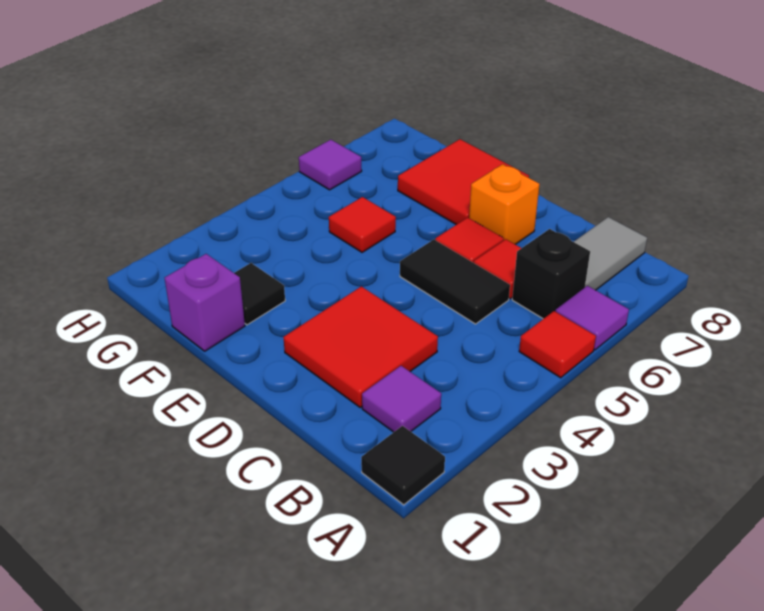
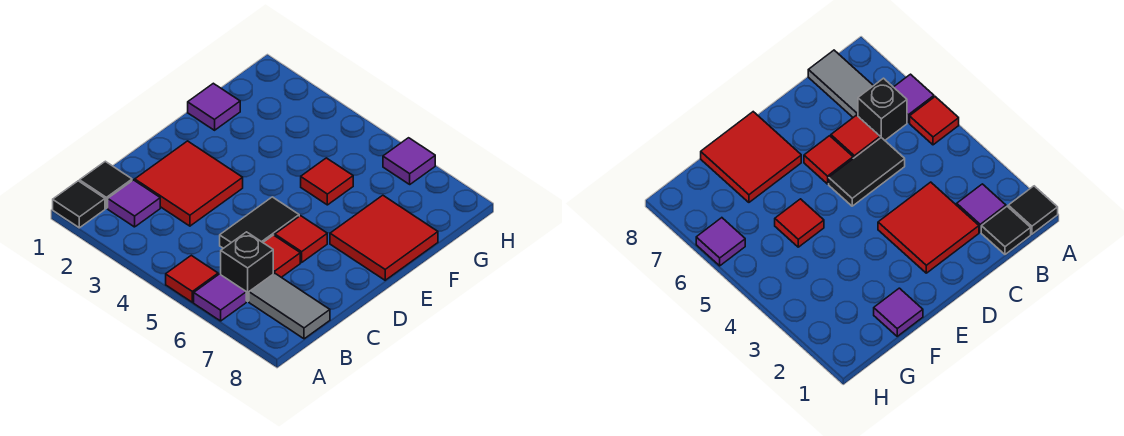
orange brick D7 level 1 -> none
purple brick F1 level 1 -> purple tile F1 level 1
black tile F2 level 1 -> black tile B1 level 1

